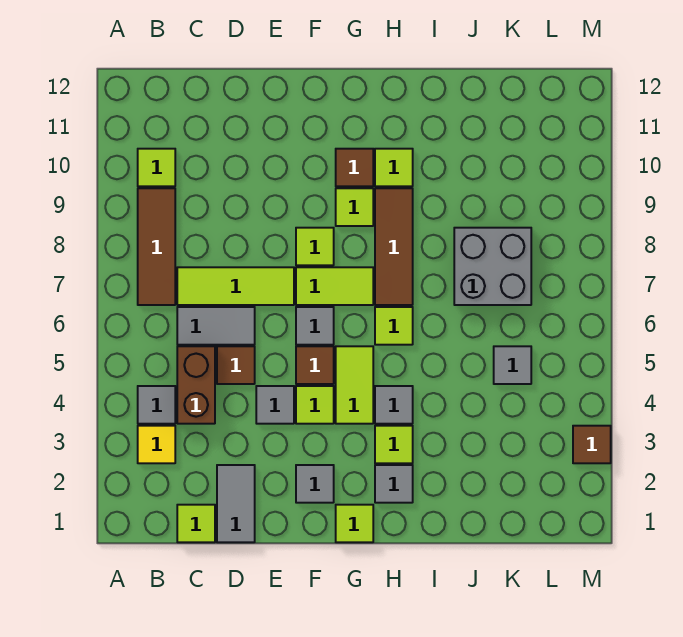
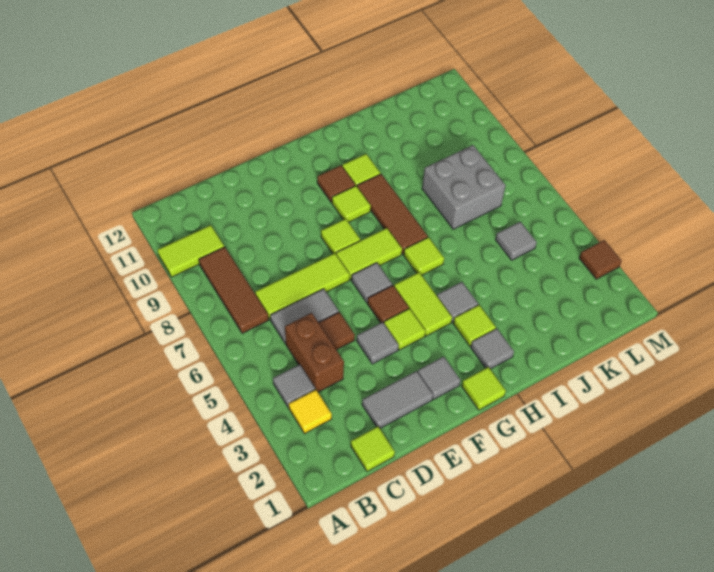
lime tile B10 level 1 -> lime tile A10:B10 level 1
grey tile D1:D2 level 1 -> grey tile D2:E2 level 1

